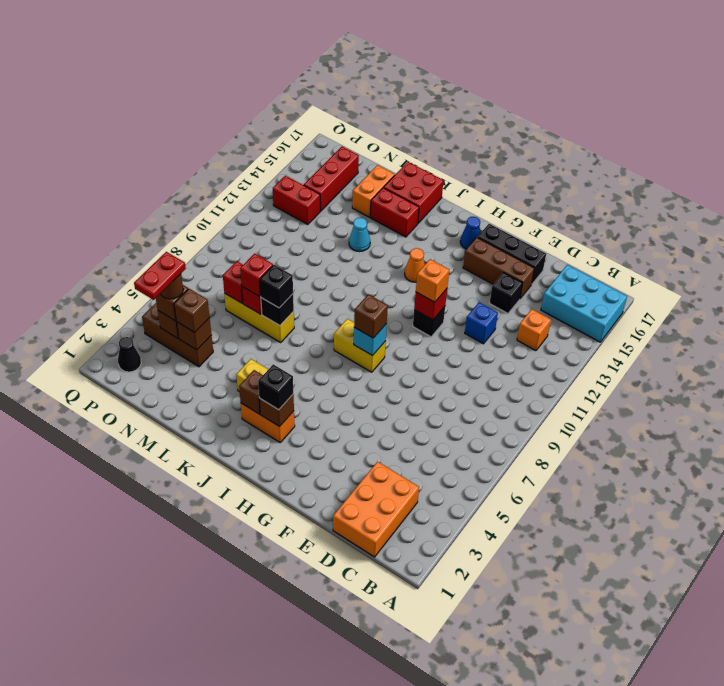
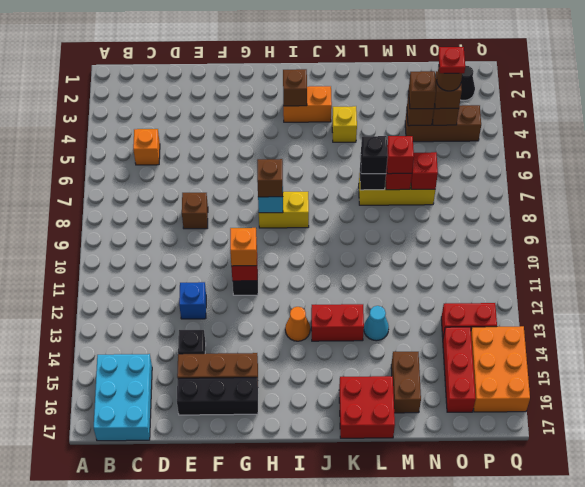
cyan brick A15:C16 level 1 -> cyan brick B15:C17 level 1
orange brick C1:D3 level 1 -> orange brick P14:Q16 level 1
orange brick C13 level 1 -> orange brick C5 level 1
blue cone H16 level 1 -> none
black brick I3 level 3 -> none
brown brick J3 level 2 -> brown brick E8 level 1
red brick K15:L15 level 1 -> red brick J13:K13 level 1
orange brick M15:M16 level 1 -> brown brick M15:M16 level 1
red plate O3:O4 level 5 -> red plate O4 level 5

